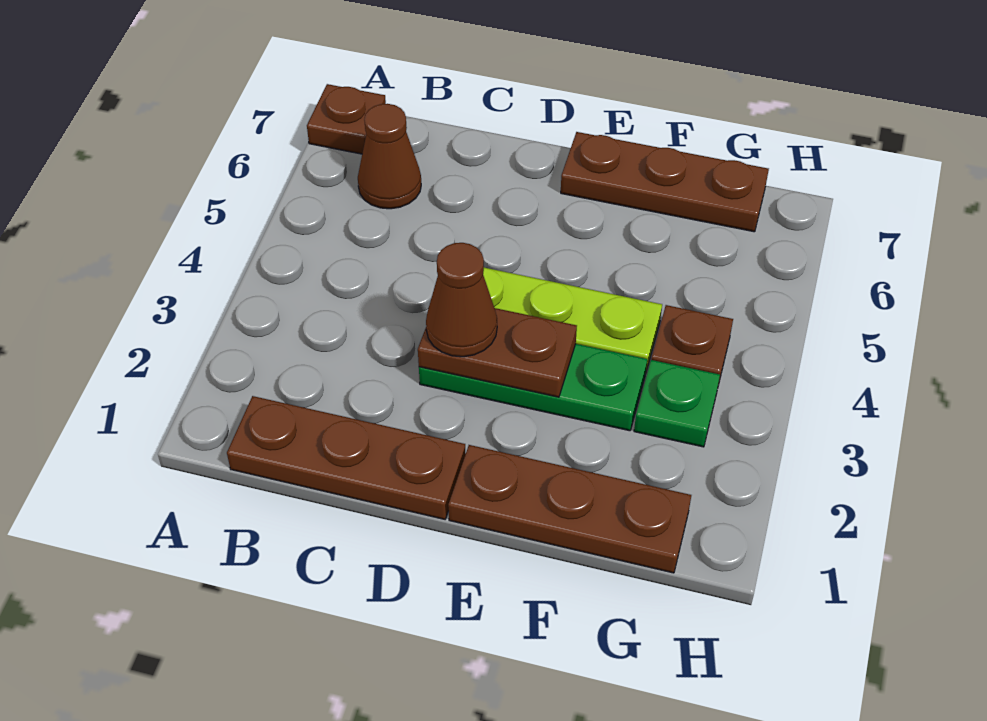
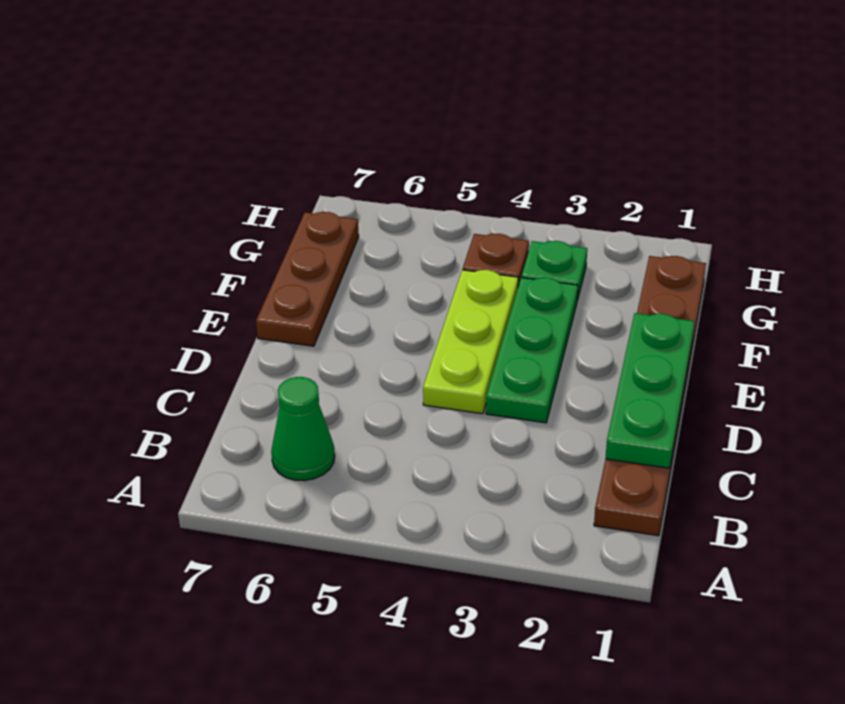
brown plate A7 level 1 -> none
brown cone B6 level 1 -> green cone B6 level 1
none -> green plate C1:E1 level 2
brown plate D3:E3 level 2 -> none
brown cone D3 level 3 -> none

